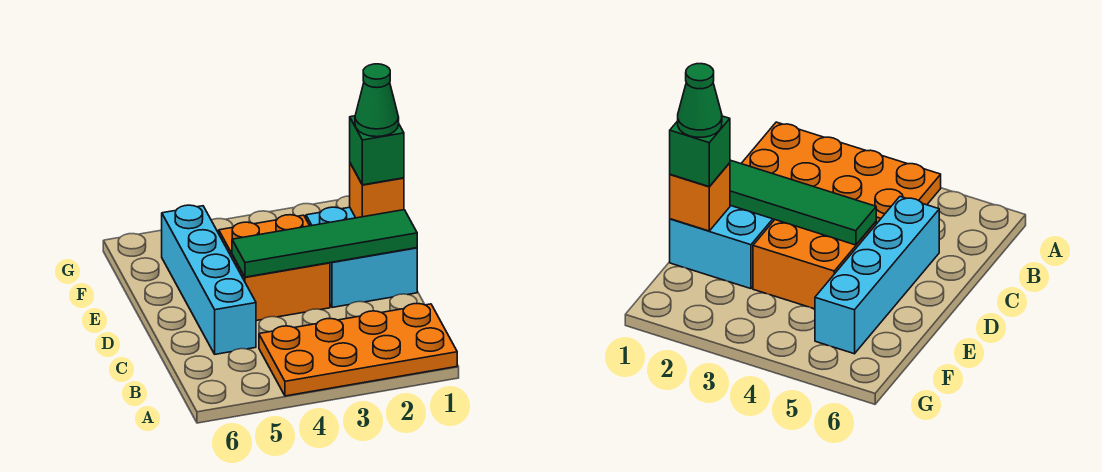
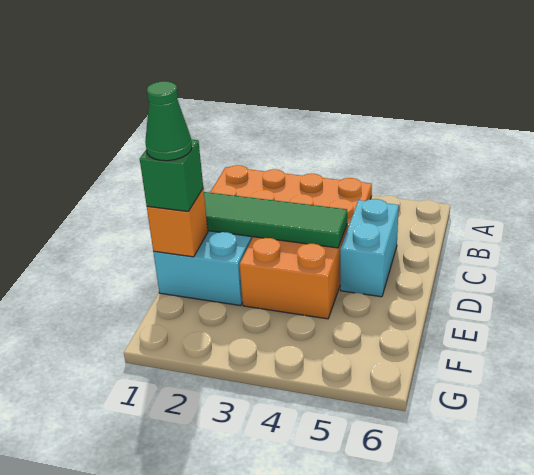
cyan brick C5:F5 level 1 -> cyan brick C5:D5 level 1

